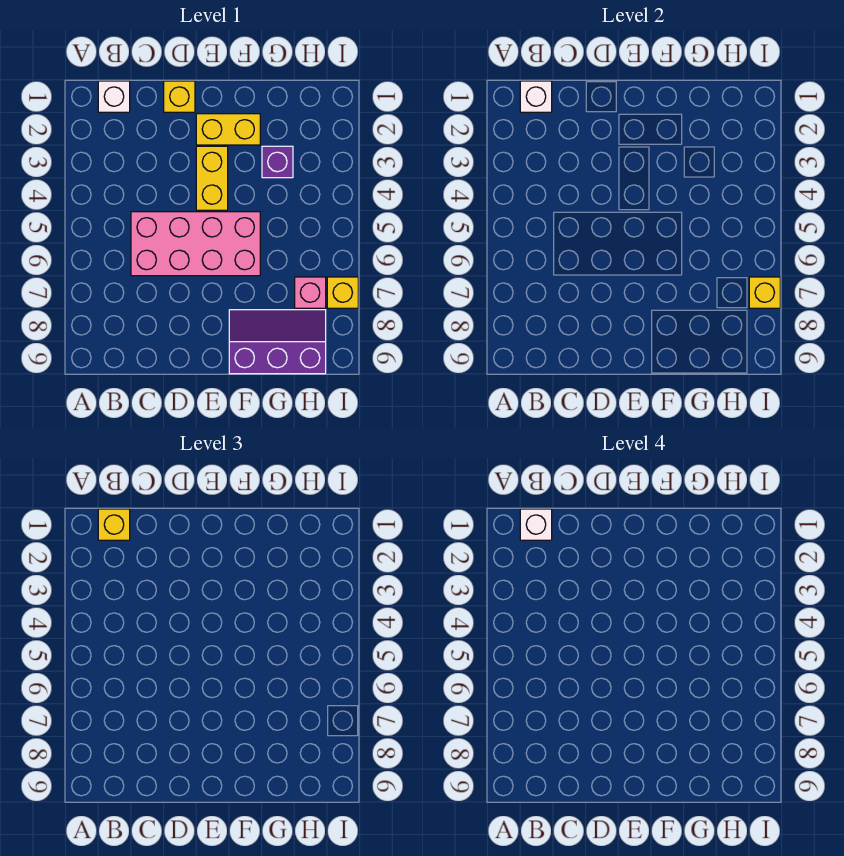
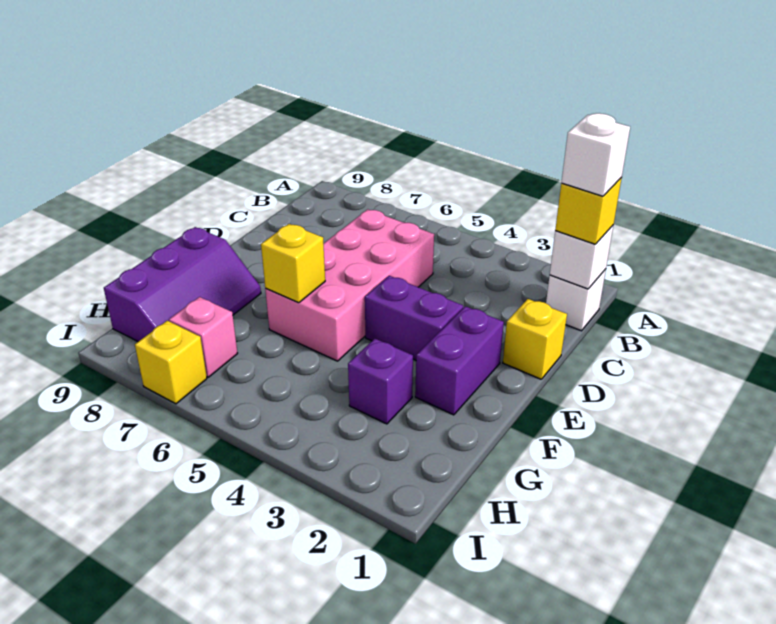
yellow brick E2:F2 level 1 -> purple brick E2:F2 level 1
yellow brick E3:E4 level 1 -> purple brick E3:E4 level 1
yellow brick I7 level 2 -> yellow brick F6 level 2

